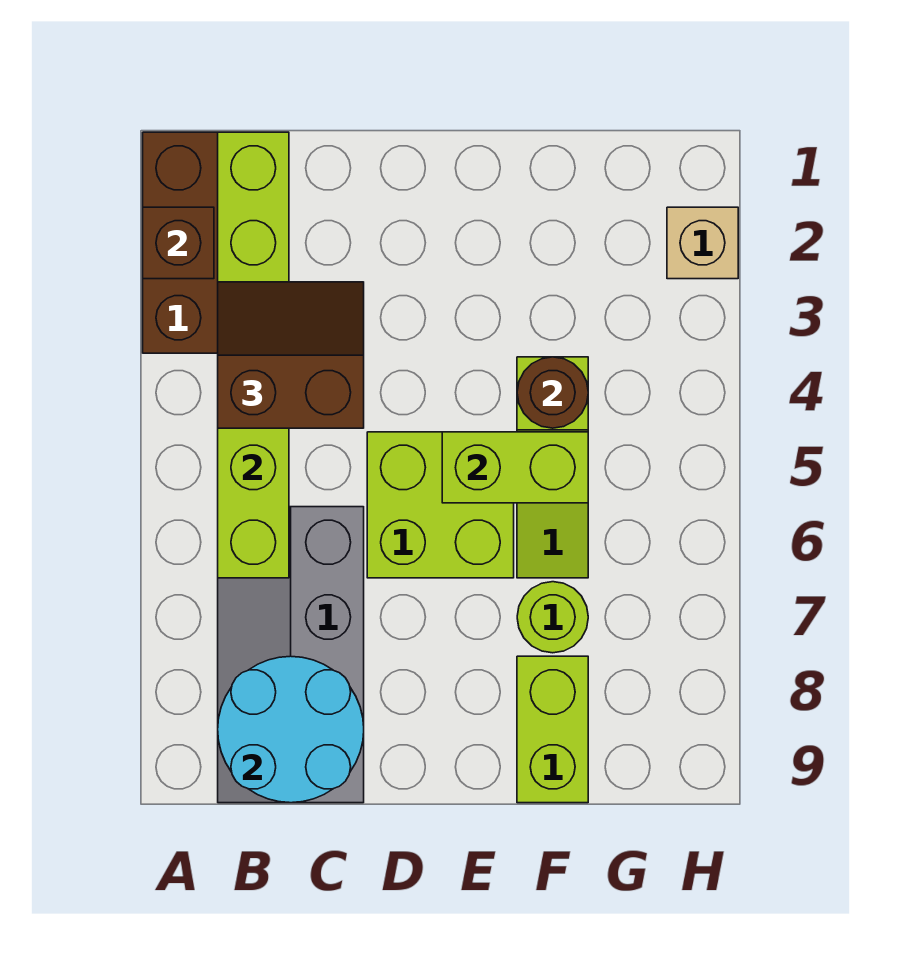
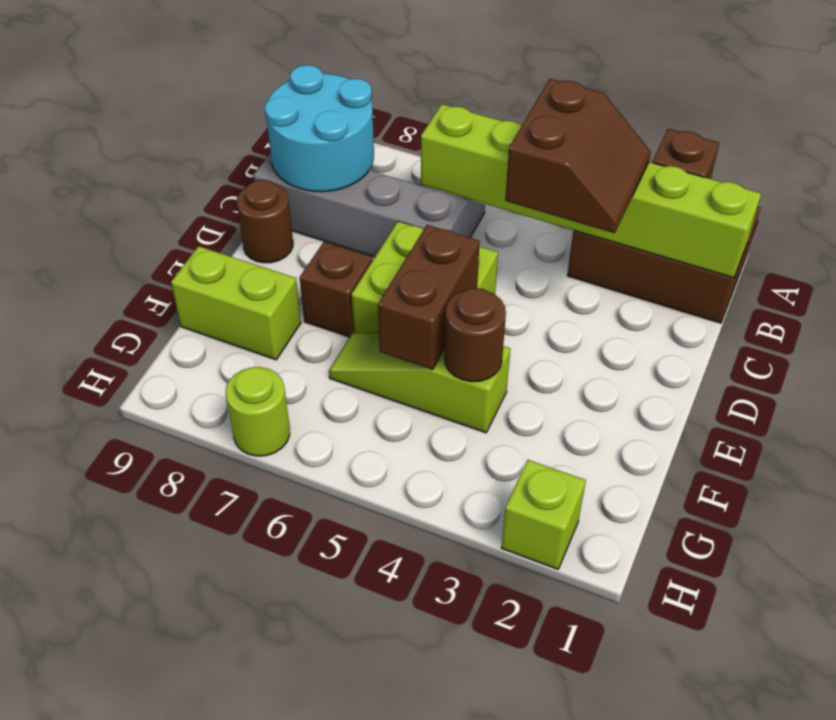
none -> brown round brick D9 level 1
lime brick E5:F5 level 2 -> brown brick E5:F5 level 2
none -> brown brick E7 level 1
lime round brick F7 level 1 -> lime round brick H7 level 1
tan brick H2 level 1 -> lime brick H2 level 1

